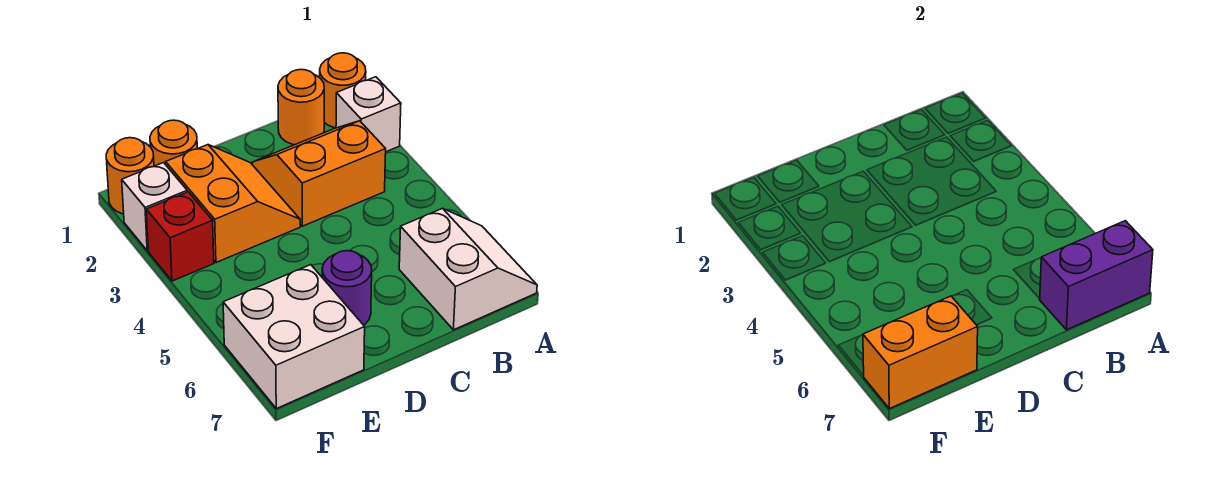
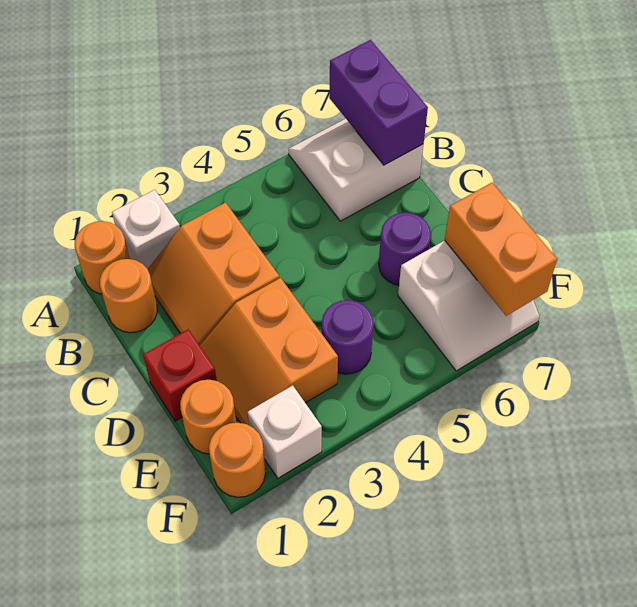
orange slope D2:E3 level 1 top E -> orange slope D2:E3 level 1 top 3
none -> purple round brick E4 level 1
white brick E6:F7 level 1 -> white slope E6:F7 level 1 top E
red brick F3 level 1 -> red brick D1 level 1

